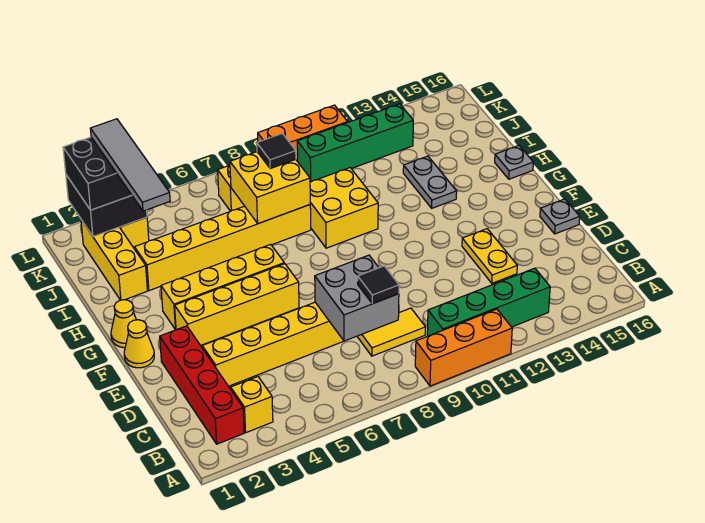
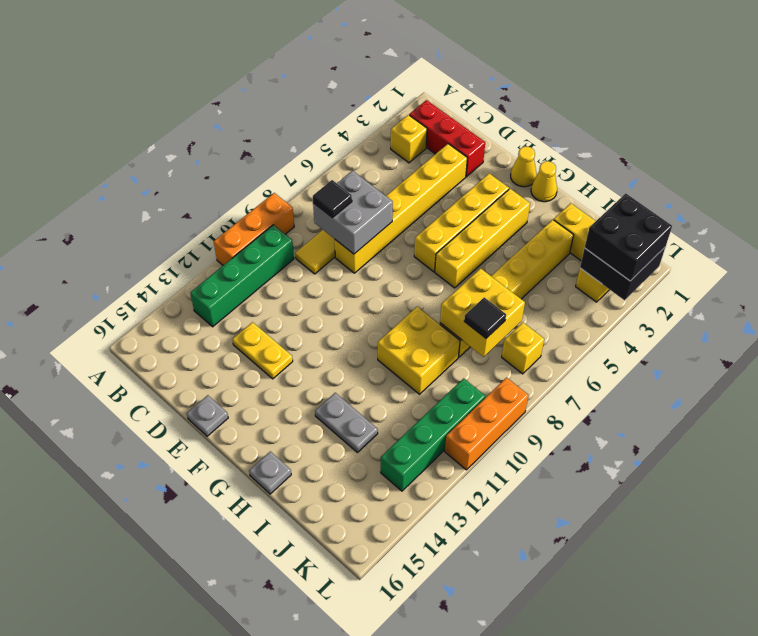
red brick B2:E2 level 1 -> red brick B2:D2 level 1
grey tile I3:L3 level 4 -> none

